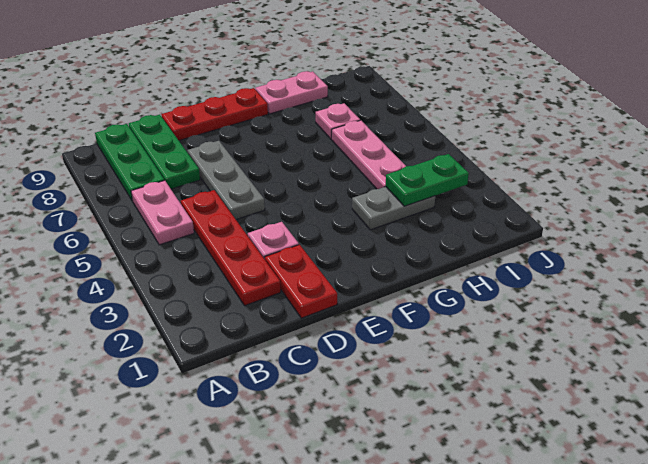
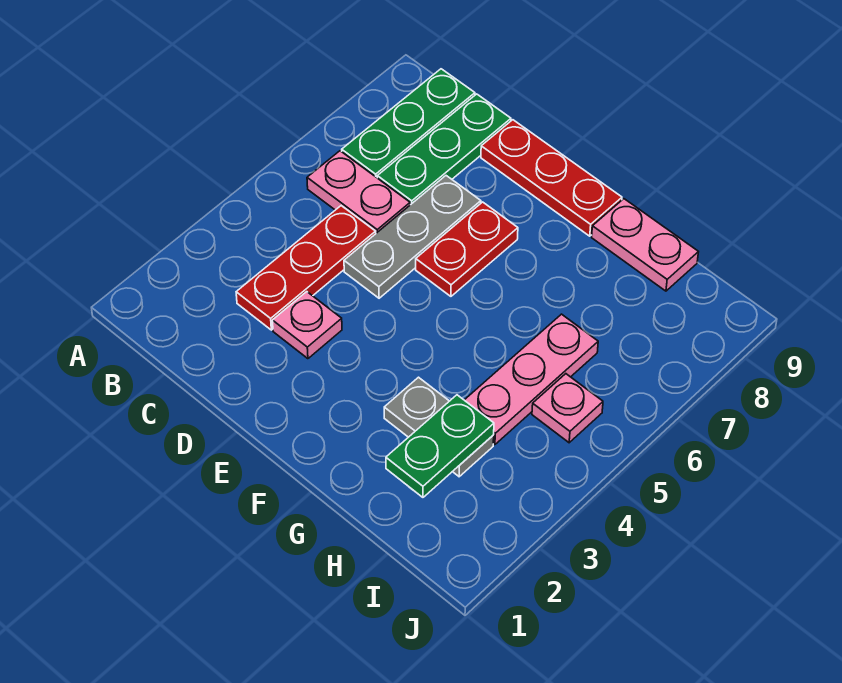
pink plate B5:B6 level 1 -> pink plate B6:C6 level 1
red plate C2:C5 level 1 -> red plate C3:C5 level 1
red plate D1:D2 level 1 -> red plate E6:E7 level 1
green plate H3:I3 level 2 -> green plate H2:H3 level 2
pink plate H7 level 1 -> pink plate I5 level 1

